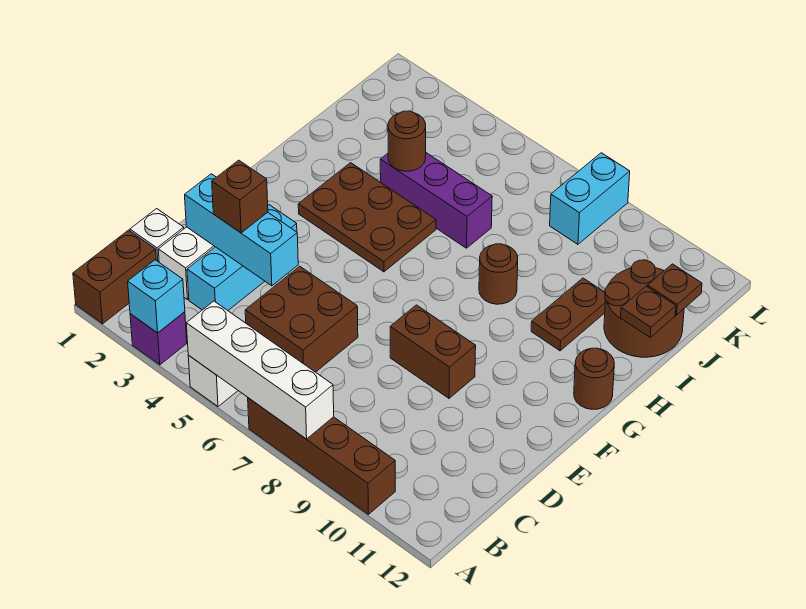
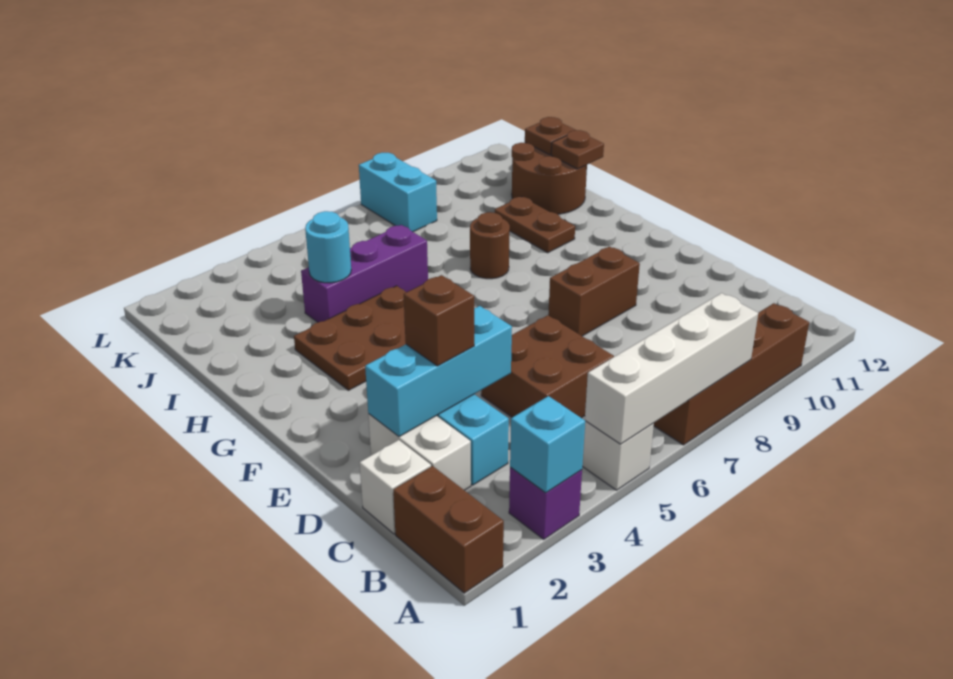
brown round brick G12 level 1 -> none
brown round brick I4 level 2 -> cyan round brick I4 level 2

